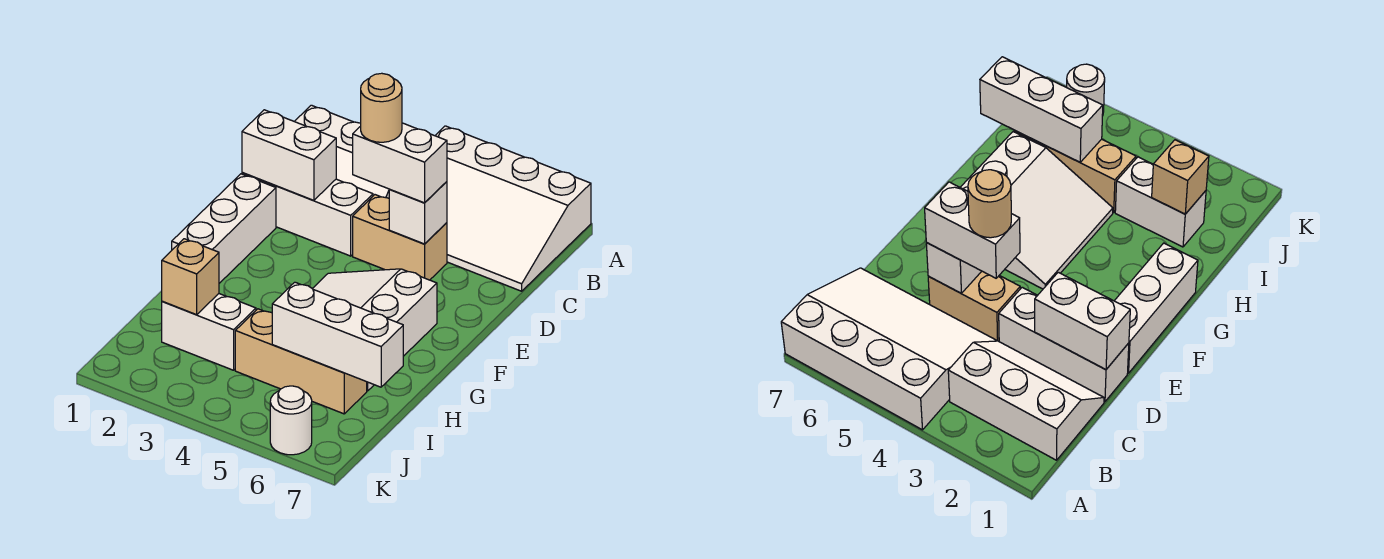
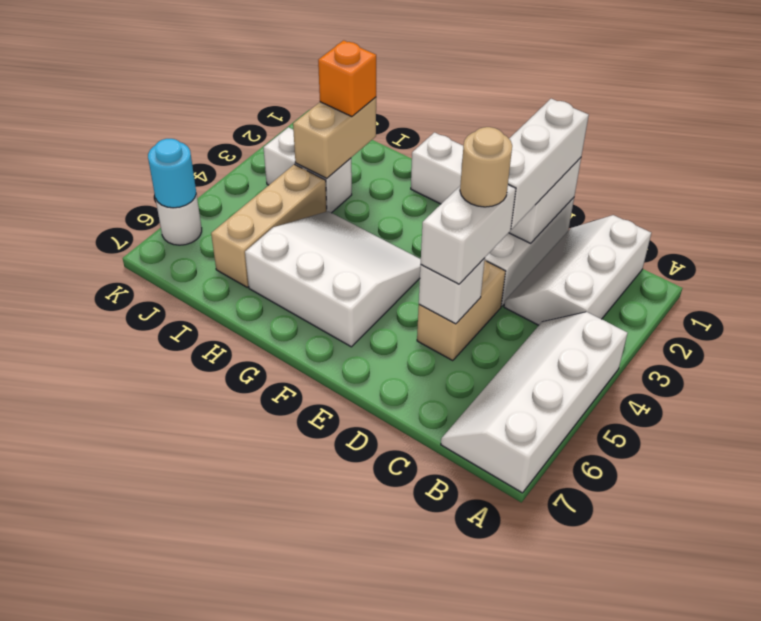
white slope A4:C7 level 1 top A -> white slope A4:B7 level 1 top A
white brick I2:I3 level 1 -> white brick I3:J3 level 1
tan brick I2 level 2 -> tan brick I2:I3 level 2
none -> orange brick I2 level 3
white brick I5:I7 level 2 -> white brick D1:D3 level 3
none -> cyan round brick K6 level 2

